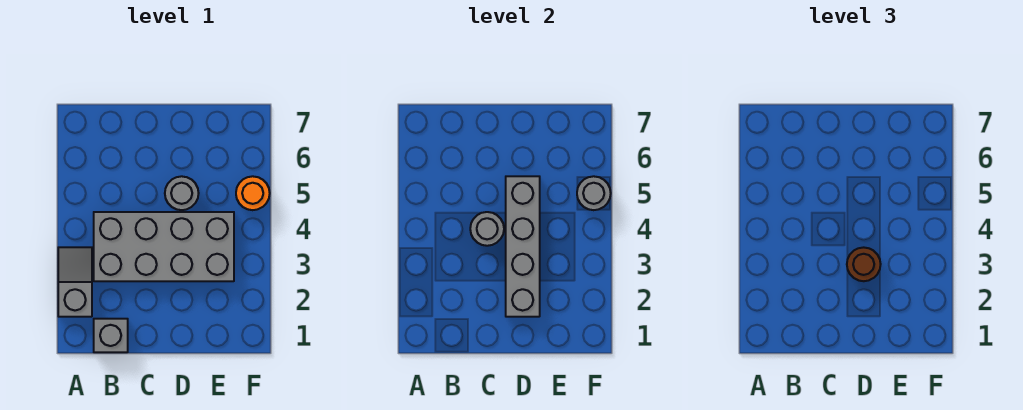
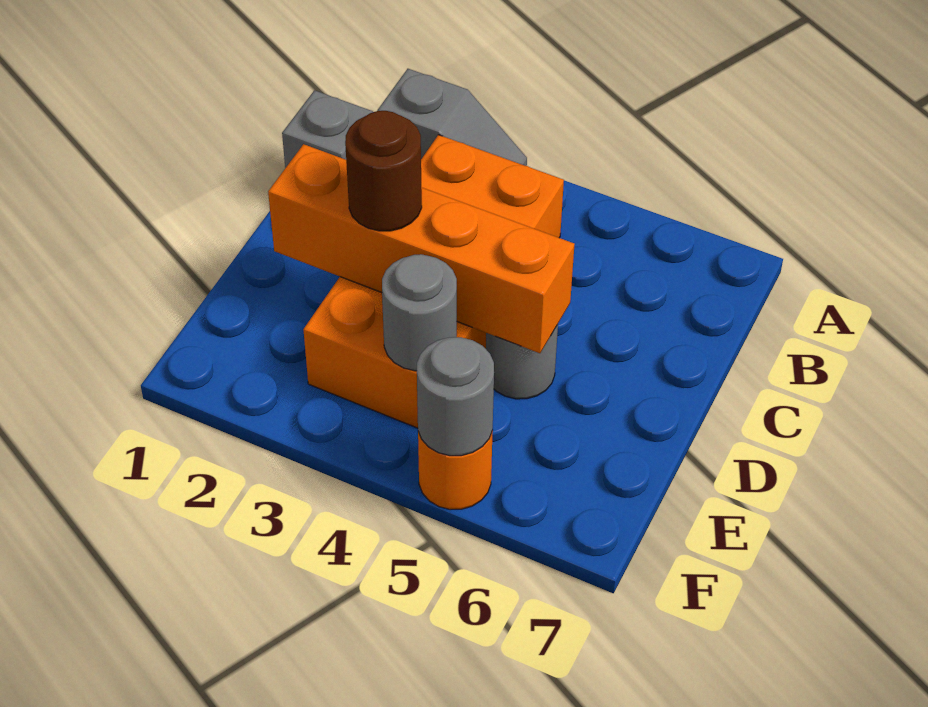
grey brick B3:E4 level 1 -> orange brick B3:E4 level 1
grey round brick C4 level 2 -> grey round brick E4 level 2
grey brick D2:D5 level 2 -> orange brick D2:D5 level 2

